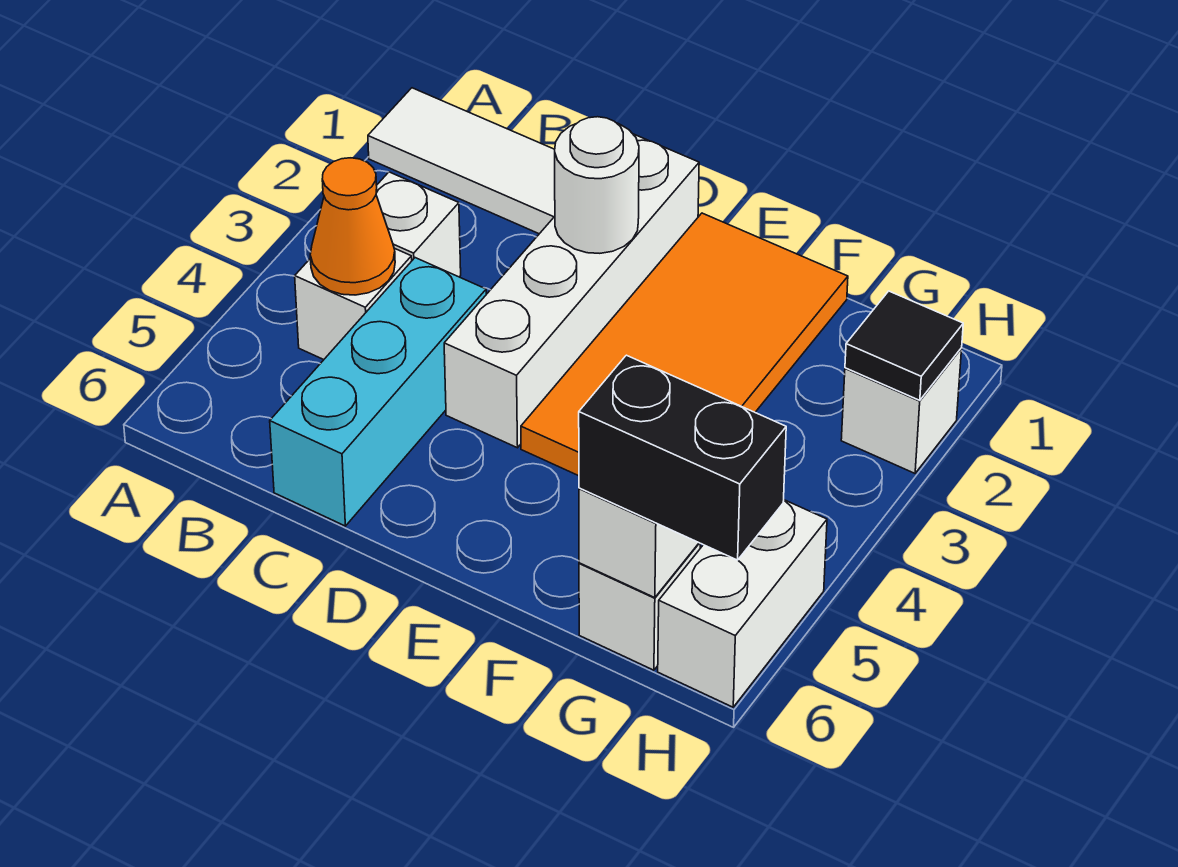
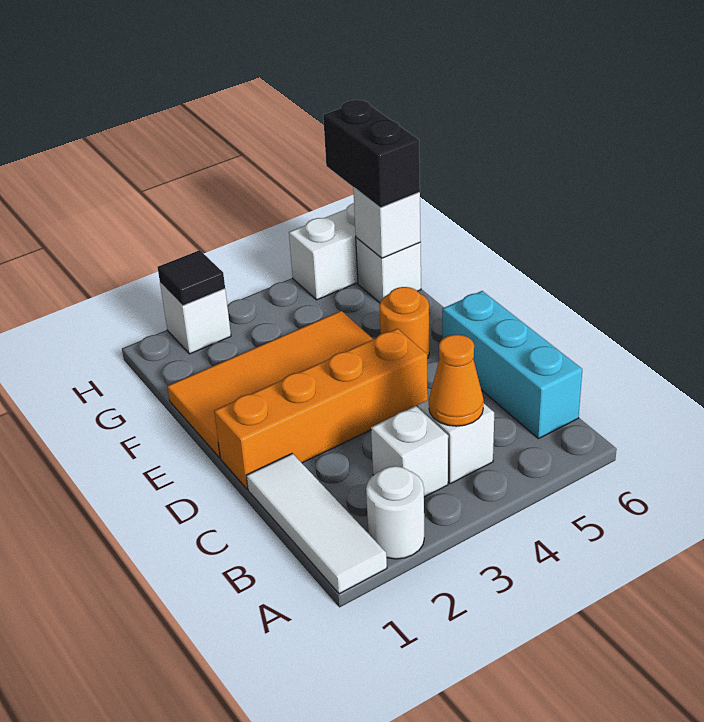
cyan brick C4:C6 level 1 -> cyan brick B6:D6 level 1
white brick D1:D4 level 1 -> orange brick D1:D4 level 1
white round brick D2 level 2 -> white round brick A2 level 1
none -> orange round brick E5 level 1

